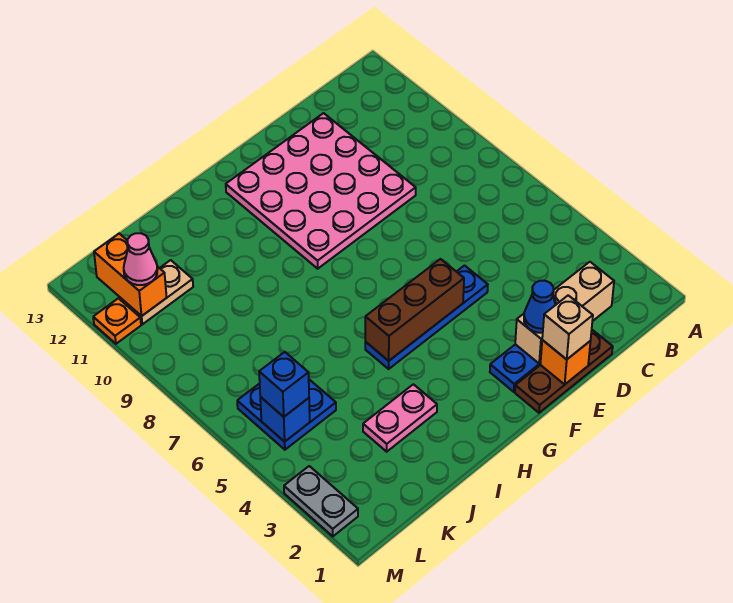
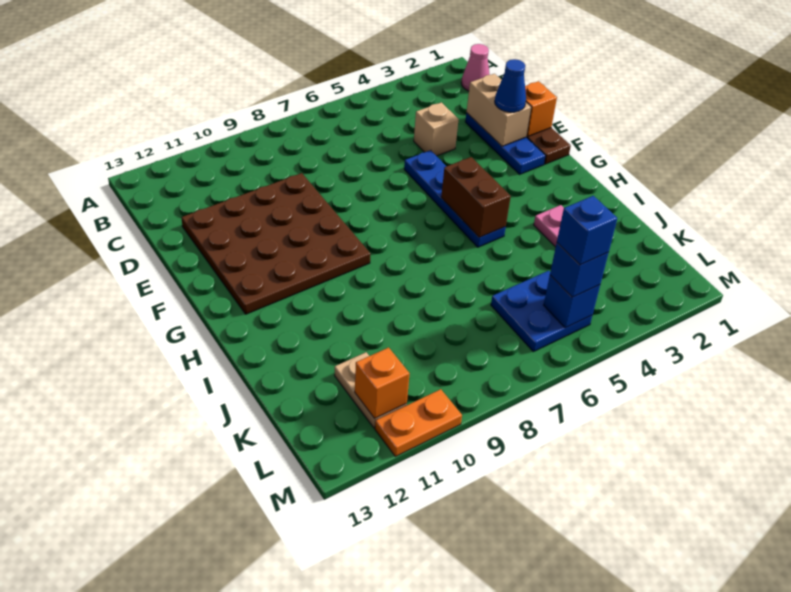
tan brick C2:E2 level 2 -> tan brick D2:E2 level 2
pink plate D9:G12 level 1 -> brown plate D9:G12 level 1
tan brick E1 level 3 -> tan brick D4 level 1
brown brick F5:H5 level 2 -> brown brick G5:H5 level 2
none -> blue brick L5 level 4
orange brick L11:L12 level 2 -> orange brick L11 level 2
pink cone L11 level 3 -> pink cone B1 level 1
grey plate M2:M3 level 1 -> none
orange plate M11 level 1 -> orange plate M10:M11 level 1

